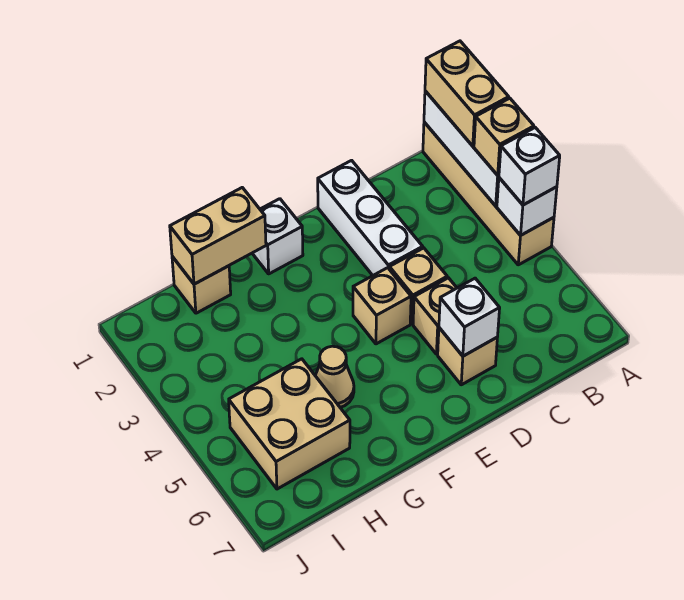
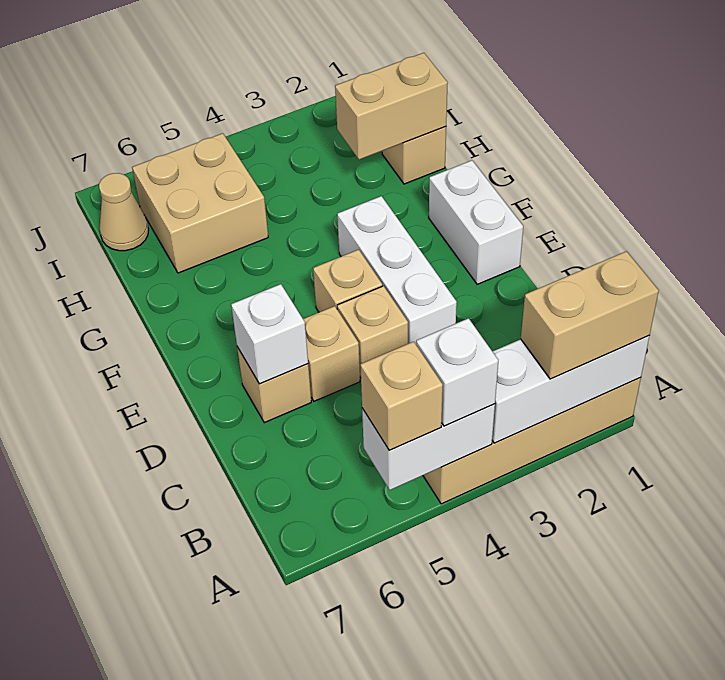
tan brick A3 level 3 -> tan brick A5 level 3
white brick A4 level 2 -> white brick A4:A5 level 2
white brick D1:D3 level 1 -> white brick D3:F3 level 1
white brick F1 level 1 -> white brick E1:F1 level 1
tan brick G1:H1 level 2 -> tan brick H1:H2 level 2
tan cone G5 level 1 -> tan cone I7 level 1

